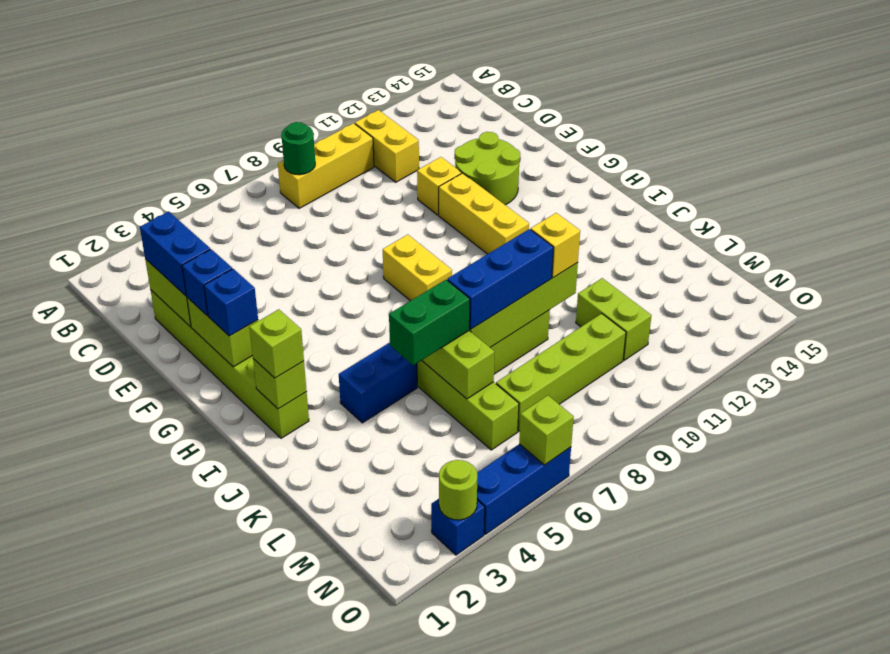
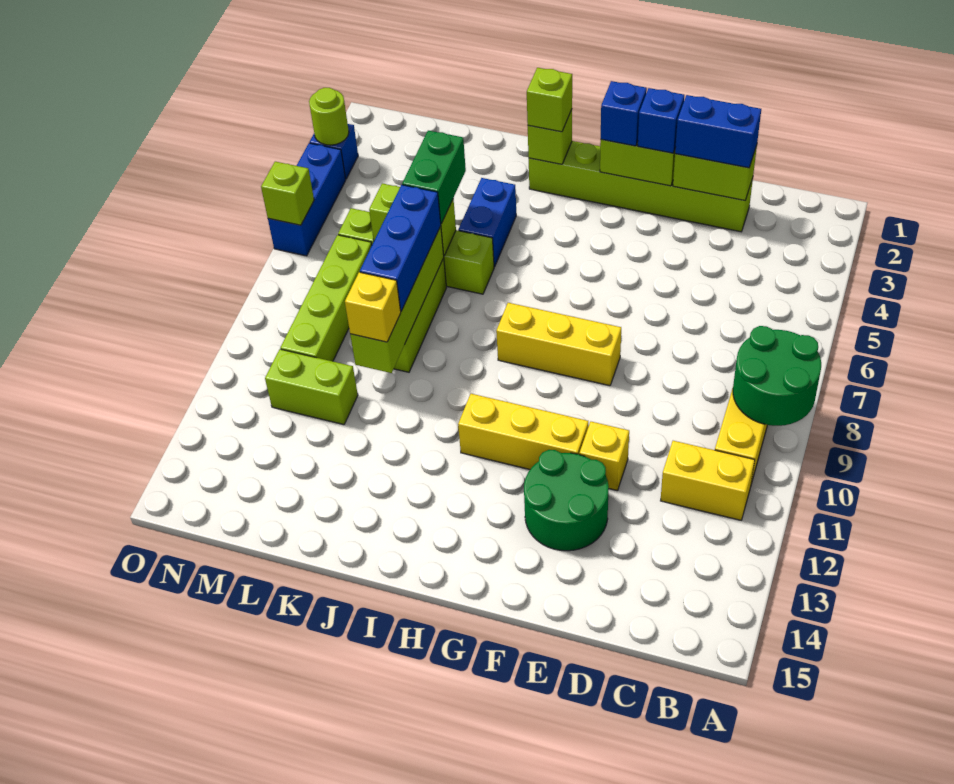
green round brick B8 level 2 -> green round brick A8:B9 level 2
lime round brick E12:F13 level 1 -> green round brick E12:F13 level 1
yellow brick G8:H8 level 1 -> yellow brick F8:H8 level 1

